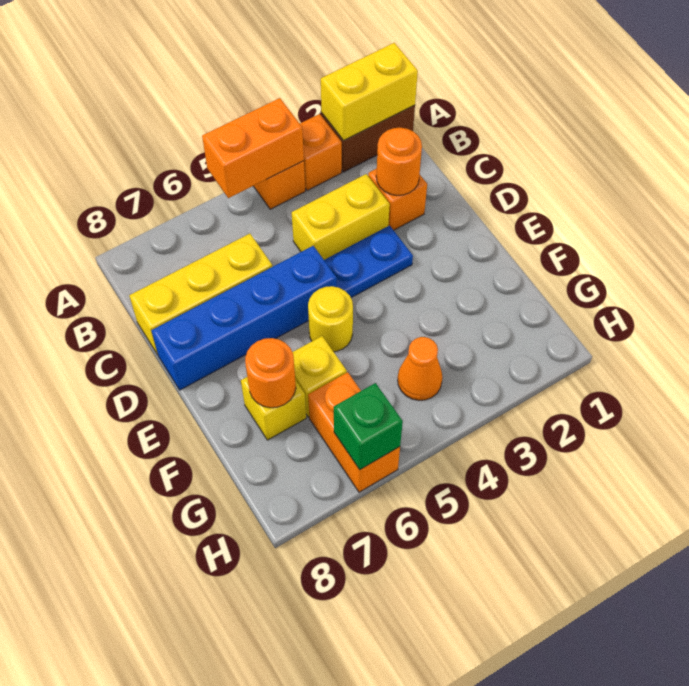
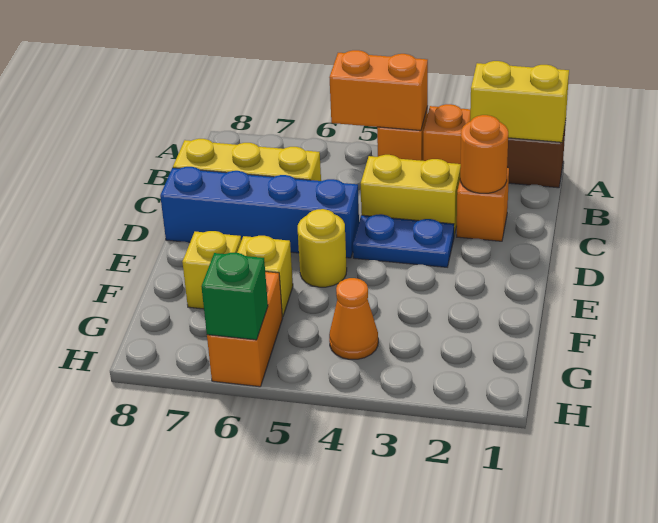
orange round brick F7 level 2 -> none

